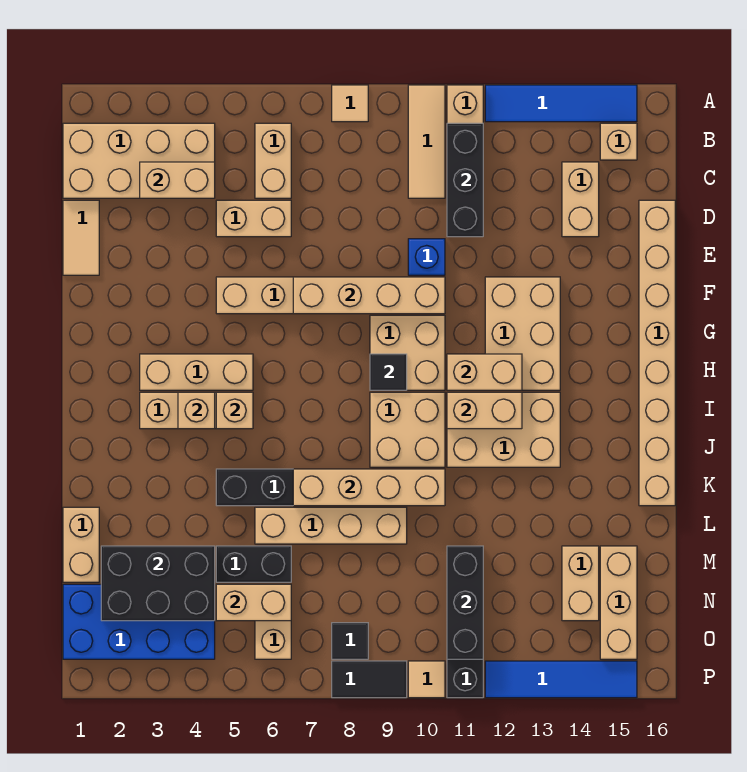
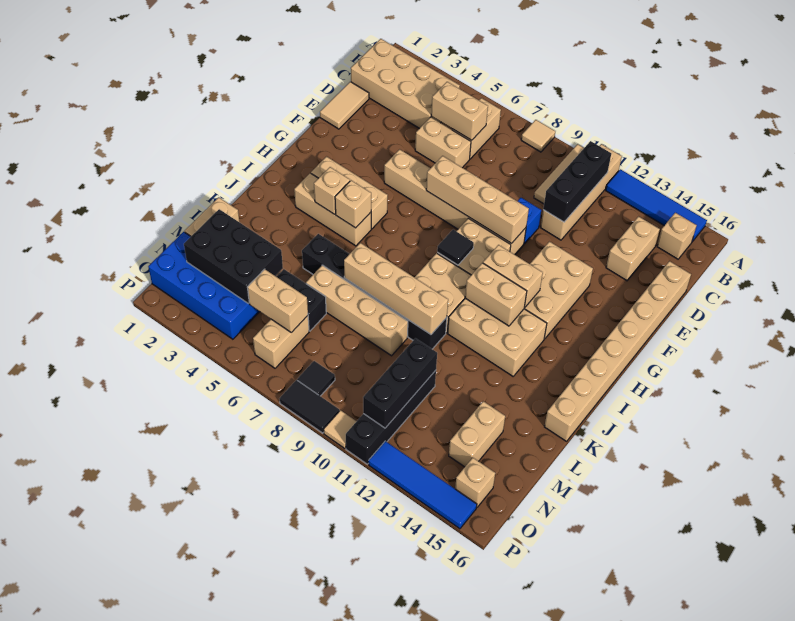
tan brick C3:C4 level 2 -> tan brick C5:C6 level 2
tan brick M15:O15 level 1 -> tan brick O15 level 1

